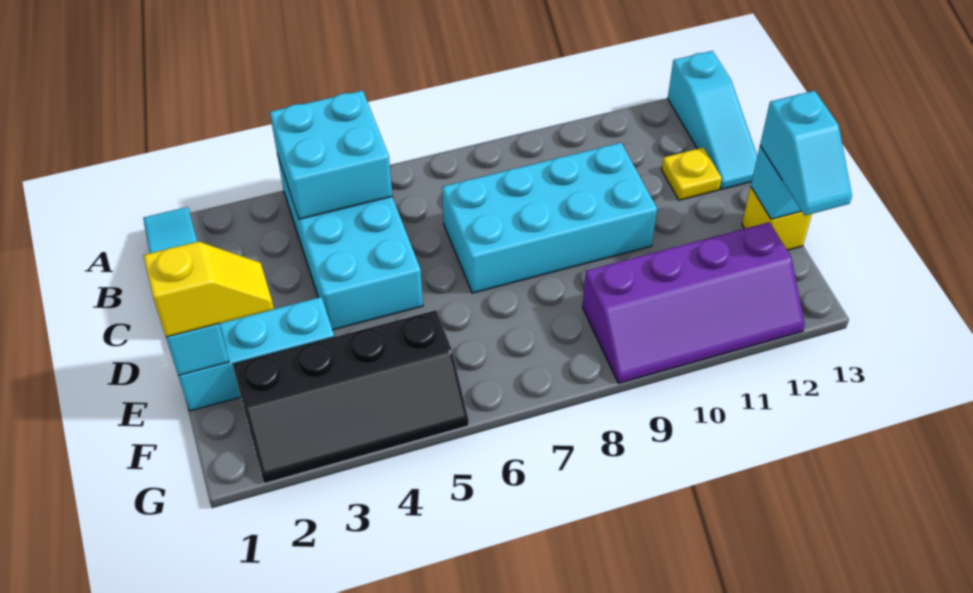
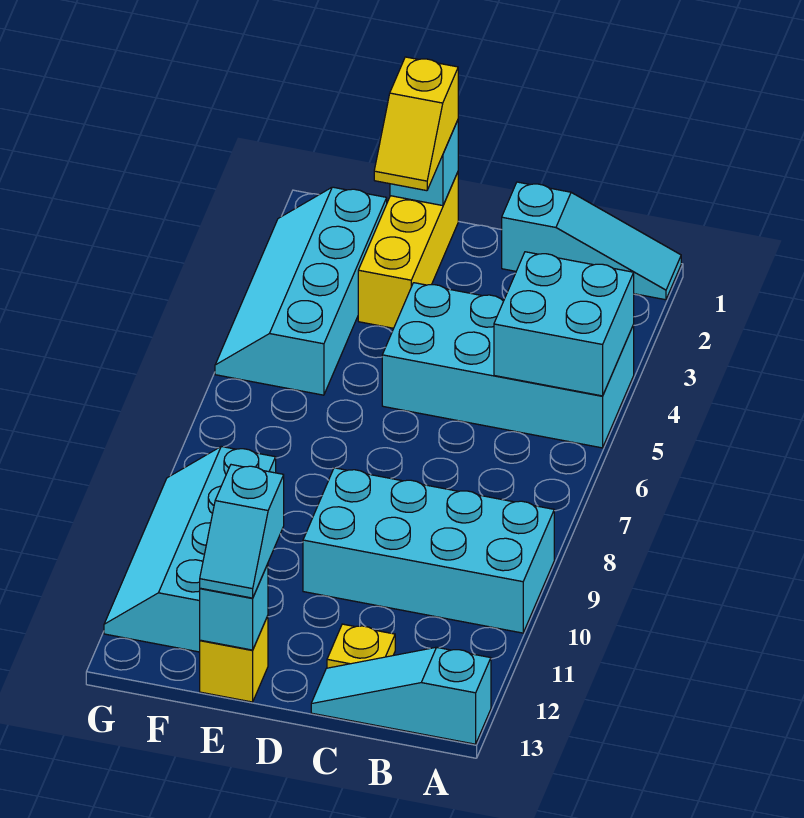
cyan brick C7:D10 level 1 -> cyan brick A9:D10 level 1
cyan brick E1:E3 level 1 -> yellow brick E1:E3 level 1
cyan slope E13:F13 level 3 top E -> cyan slope E12:E13 level 3 top 12
black slope F2:G5 level 1 top F -> cyan slope F2:G5 level 1 top F
purple slope F9:G12 level 1 top F -> cyan slope F9:G12 level 1 top F

